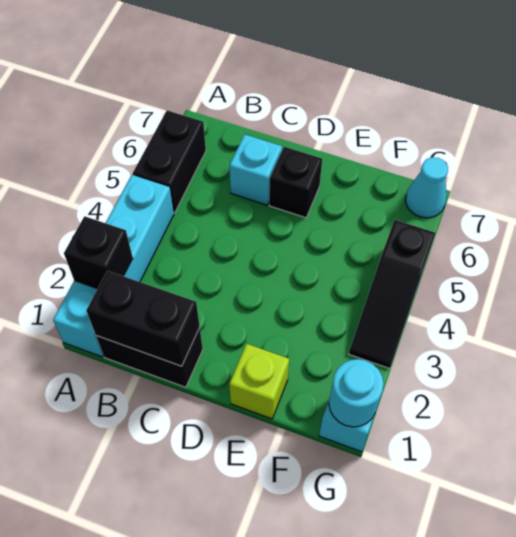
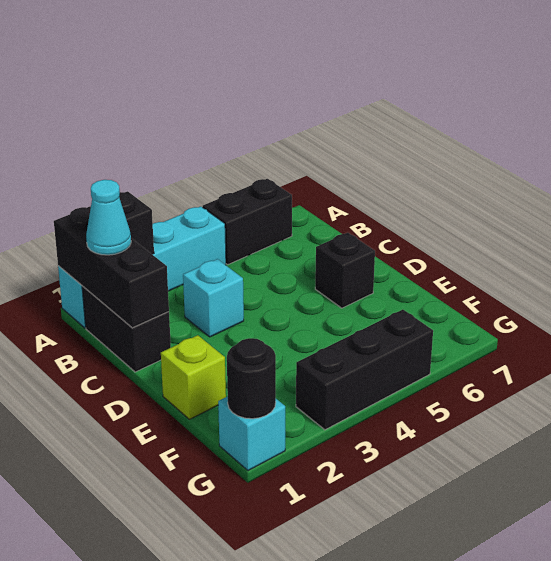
black brick B1:C1 level 2 -> black brick A1:C1 level 2
cyan brick C6 level 1 -> cyan brick C3 level 1
cyan round brick G1 level 2 -> black round brick G1 level 2
black slope G3:G5 level 1 top 5 -> black brick G3:G5 level 1
cyan cone G7 level 1 -> cyan cone B1 level 3

